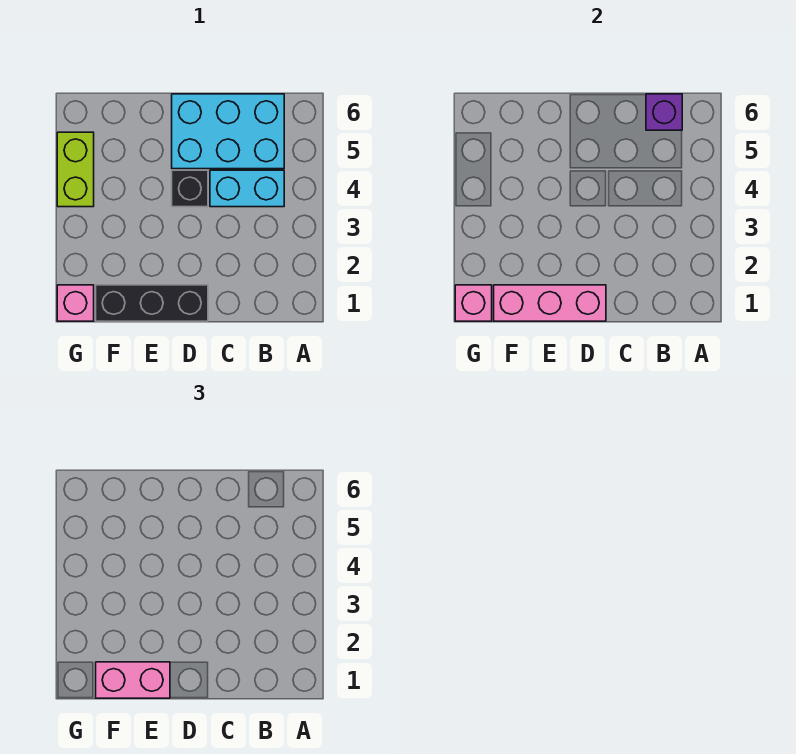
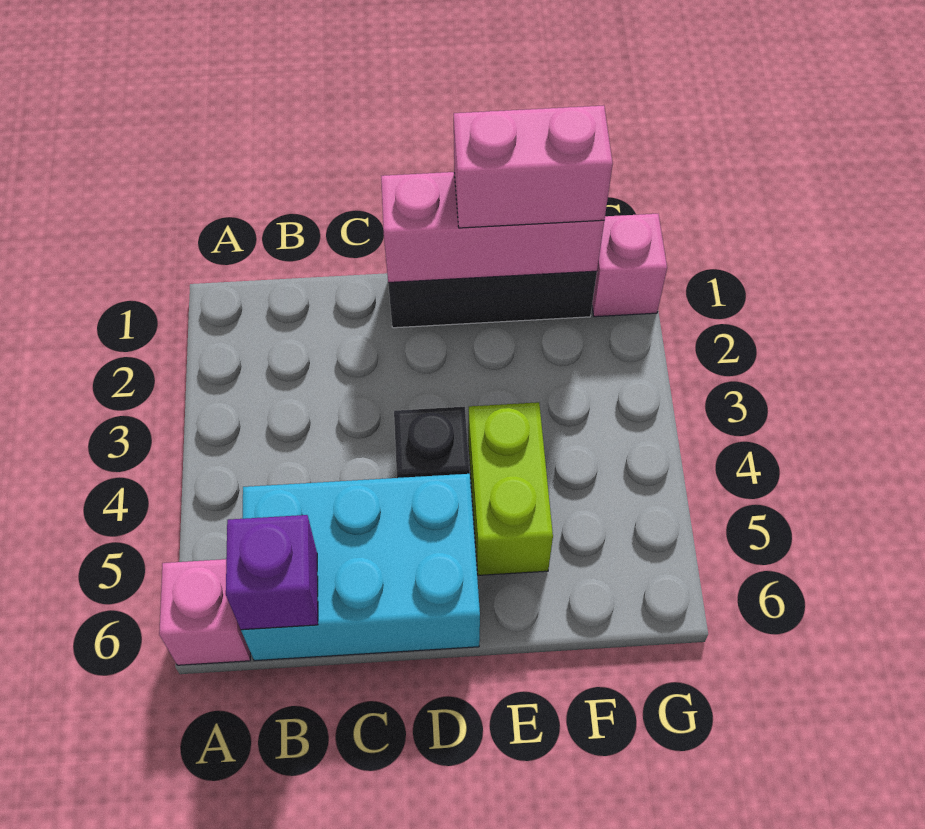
cyan brick B4:C4 level 1 -> none
pink brick G1 level 2 -> pink brick A6 level 1
lime brick G4:G5 level 1 -> lime brick E4:E5 level 1

